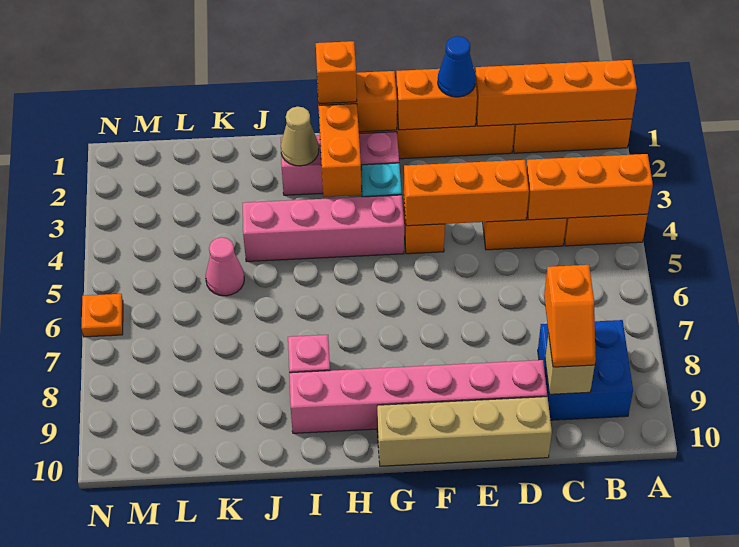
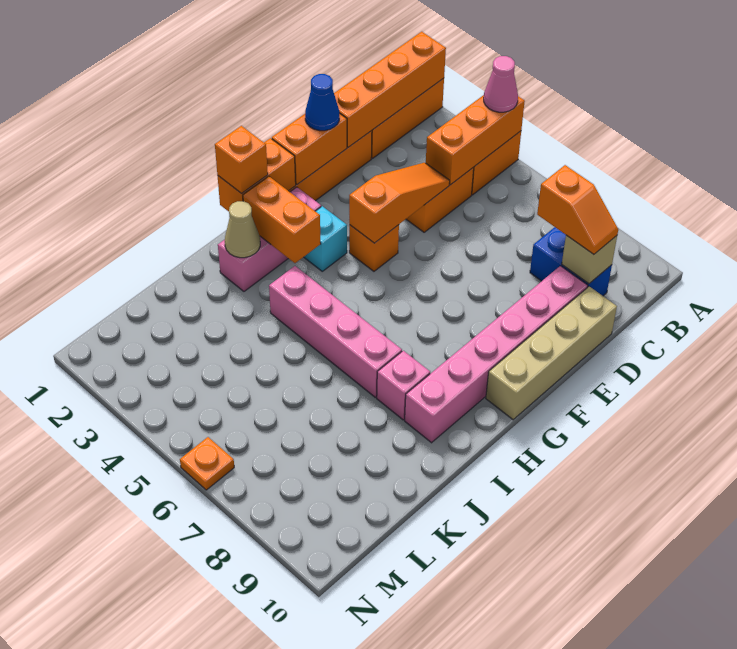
blue brick B8:C9 level 1 -> blue brick C8:C9 level 1
orange brick D4:F4 level 2 -> orange slope D4:F4 level 2 top F
pink brick G4:J4 level 1 -> pink brick I4:I7 level 1
pink cone K5 level 1 -> pink cone A4 level 3

